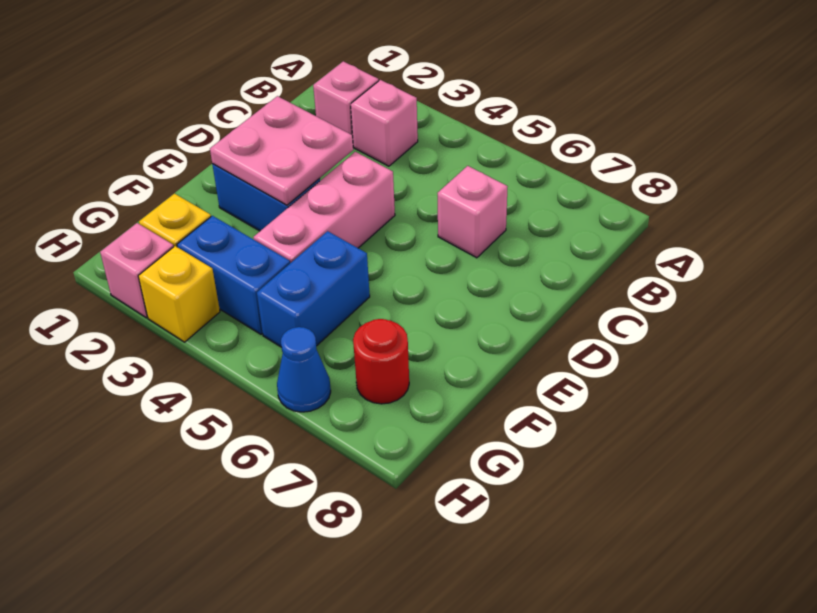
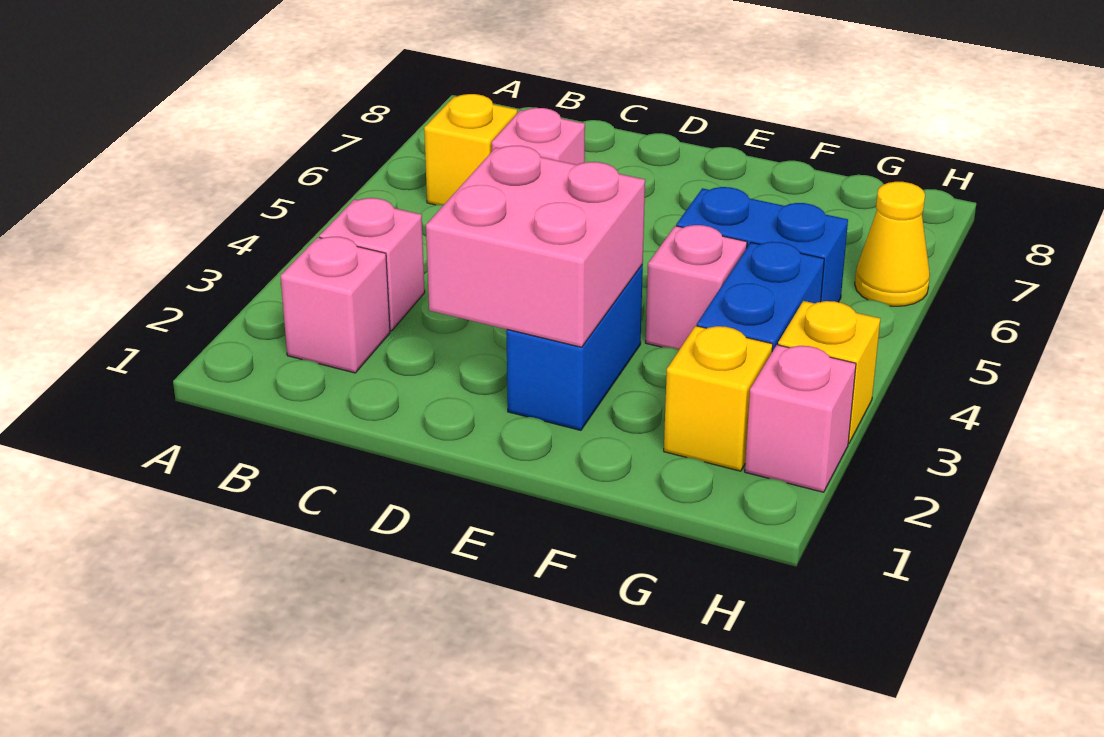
none -> yellow brick B6 level 1
pink plate D2:E3 level 2 -> pink brick D2:E3 level 2
pink brick D4:F4 level 1 -> pink brick F4 level 1
red round brick G7 level 1 -> none
blue cone H6 level 1 -> yellow cone H6 level 1

